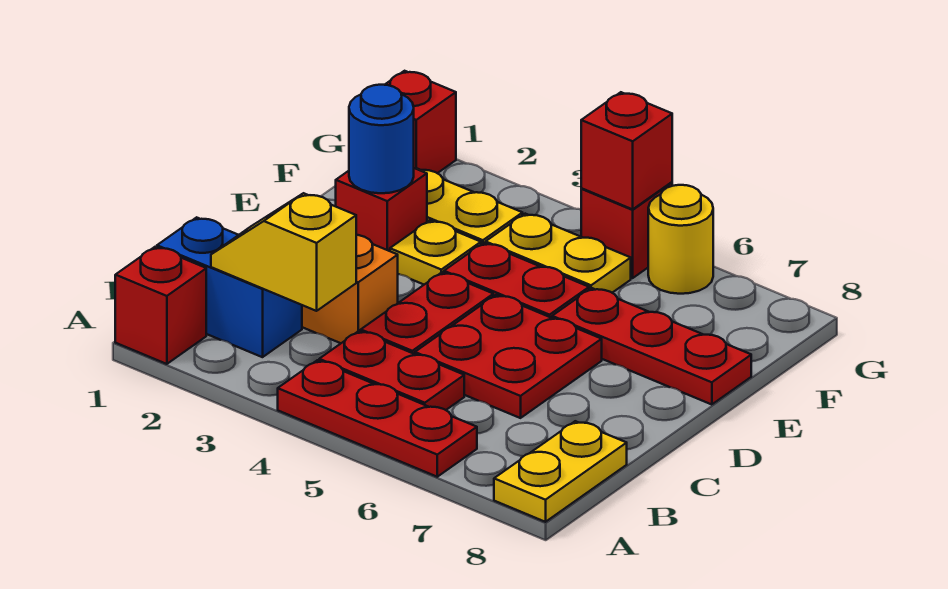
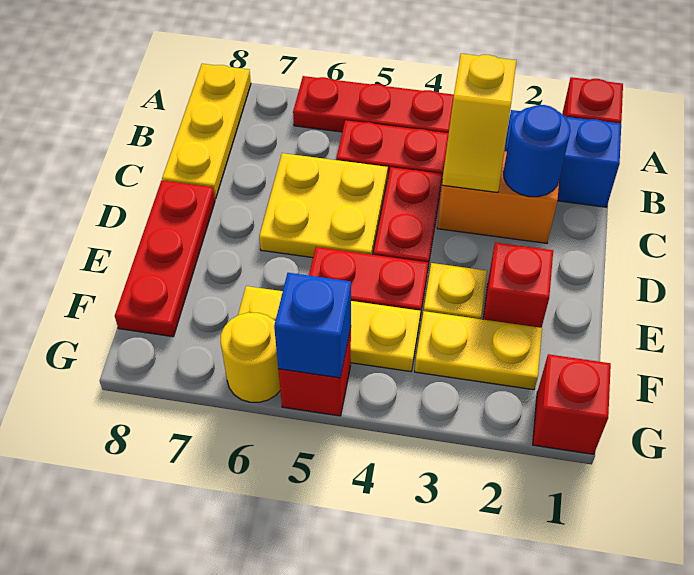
yellow plate A8:B8 level 1 -> yellow plate A8:C8 level 1
yellow slope B2:B3 level 2 top 3 -> yellow slope B3:C3 level 2 top B
red plate C5:D6 level 1 -> yellow plate C5:D6 level 1
blue round brick E2 level 2 -> blue round brick C2 level 2
red plate E6:E8 level 1 -> red plate D8:F8 level 1
yellow plate F4:F5 level 1 -> yellow plate F4:F6 level 1
red brick G5 level 2 -> blue brick G5 level 2

